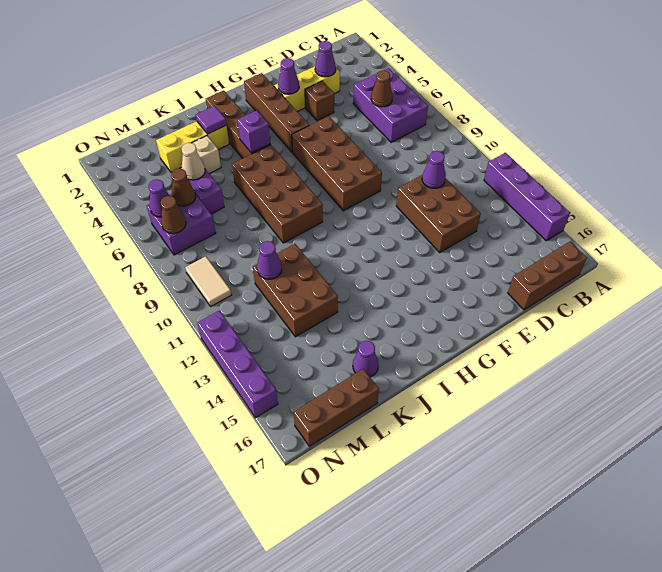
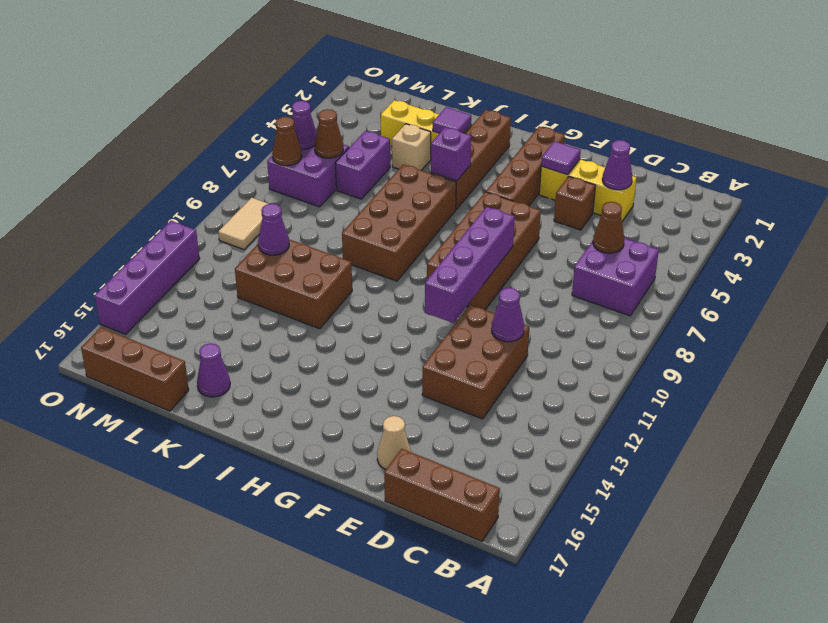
purple brick A12:A15 level 1 -> purple brick F8:F11 level 2
purple brick B5:C7 level 1 -> purple brick B6:C7 level 1
purple cone F3 level 2 -> purple tile F3 level 2
brown brick K11:L13 level 1 -> brown brick J11:L12 level 1
tan cone L5 level 2 -> tan cone E16 level 1

